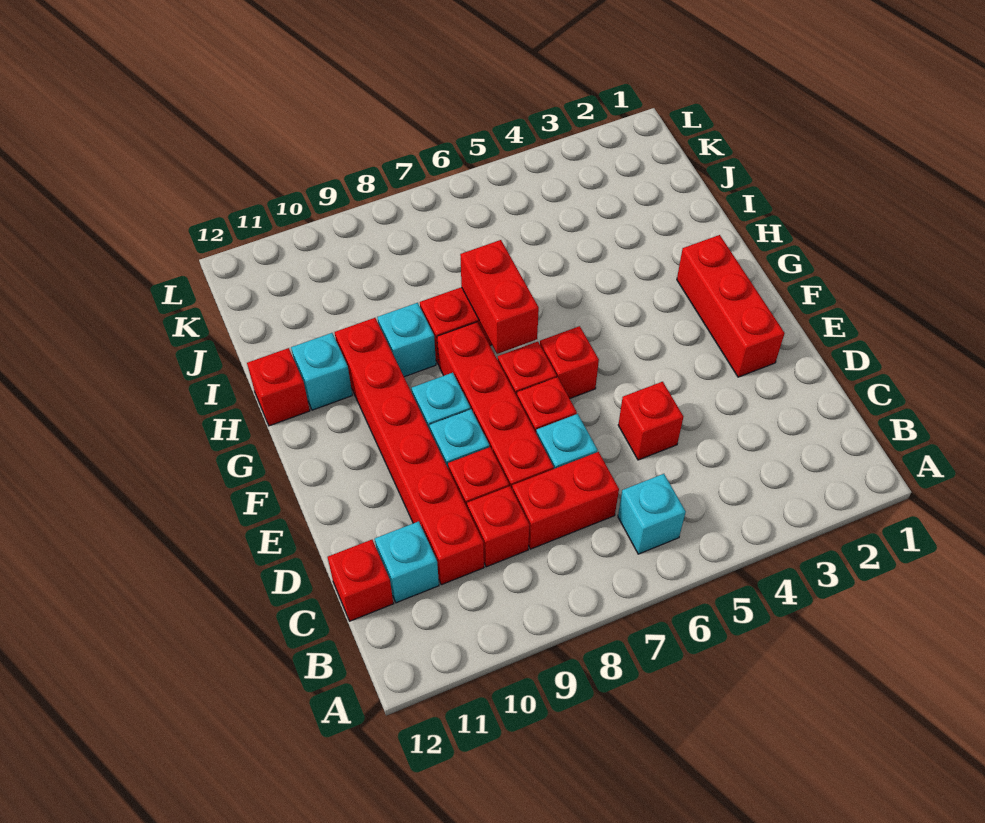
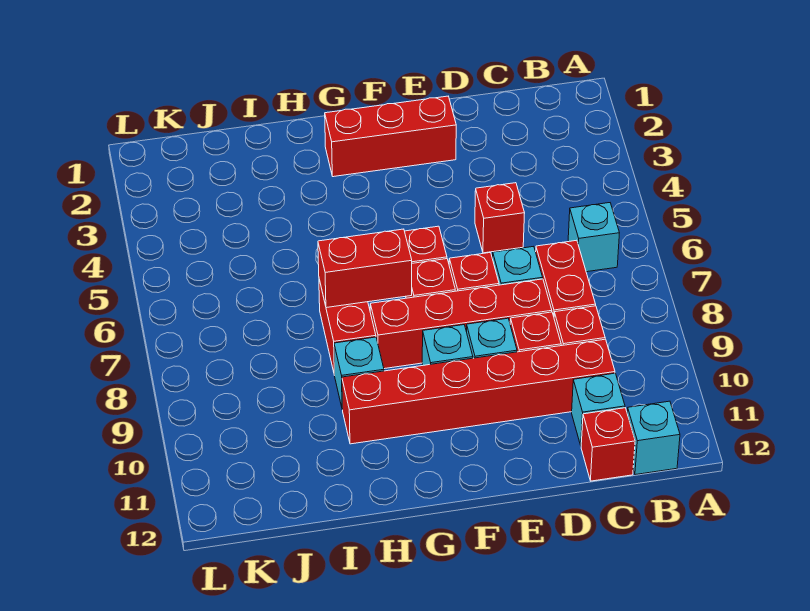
cyan brick H11 level 1 -> cyan brick B12 level 1
red brick H12 level 1 -> none

